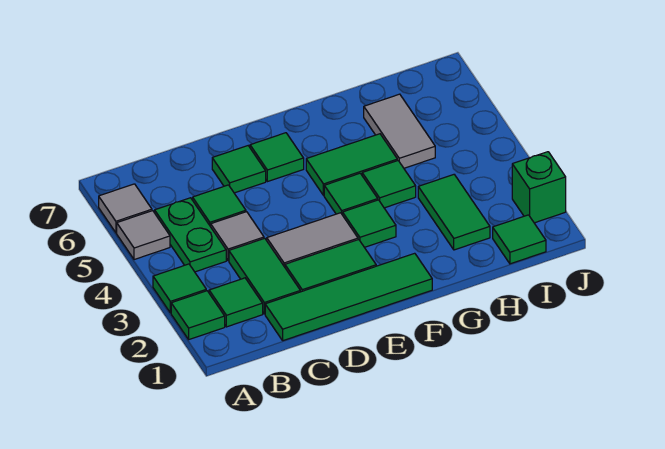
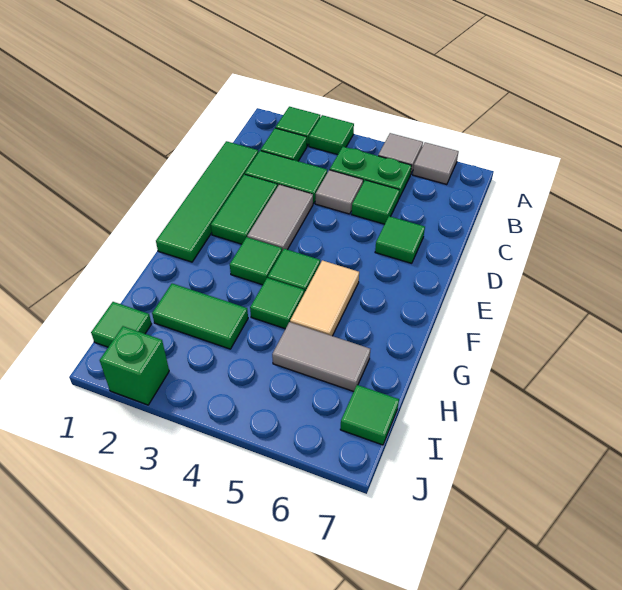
green tile E6 level 1 -> green tile I7 level 1
green tile F5:G5 level 1 -> tan tile F5:G5 level 1

